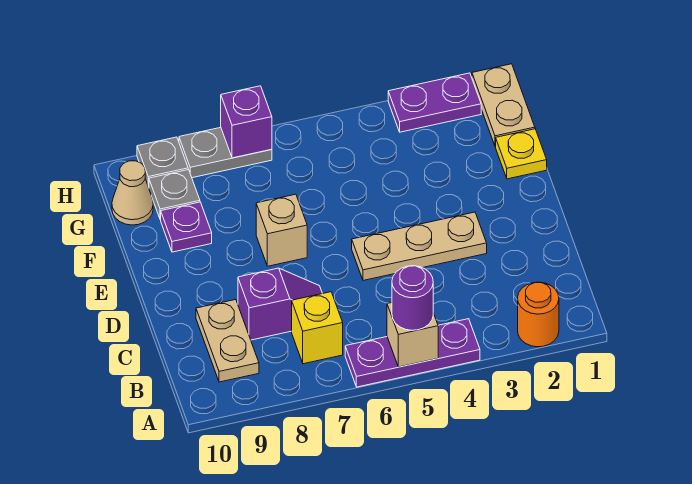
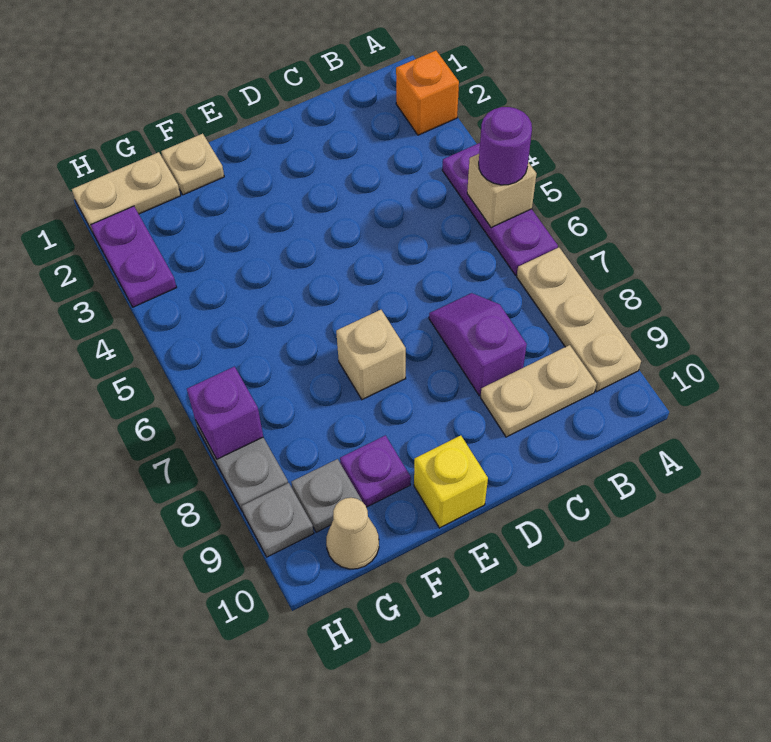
orange round brick A2 level 1 -> orange brick A2 level 1
yellow brick B7 level 1 -> yellow brick E10 level 1
tan plate D3:D5 level 1 -> tan plate A7:A9 level 1
yellow plate F1 level 1 -> tan plate F1 level 1

